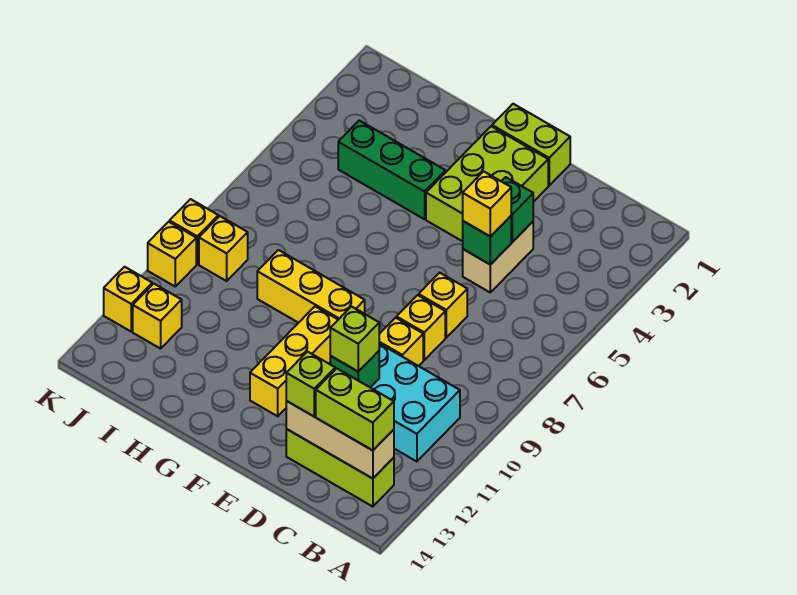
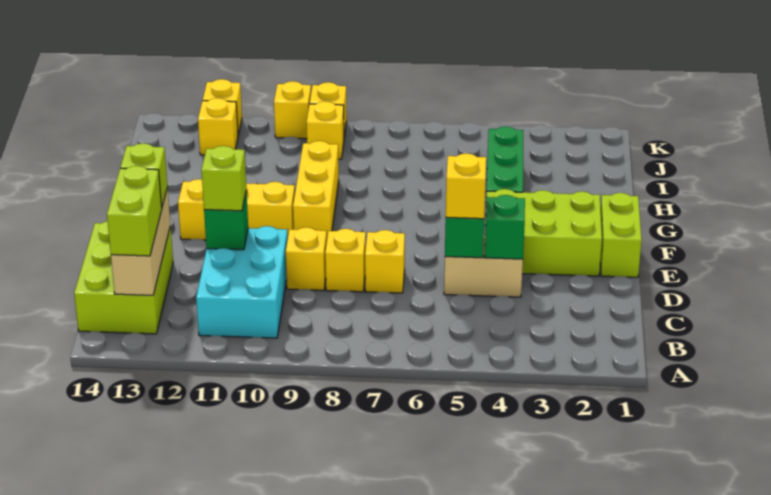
lime brick B13:D13 level 1 -> lime brick B13:D14 level 1

